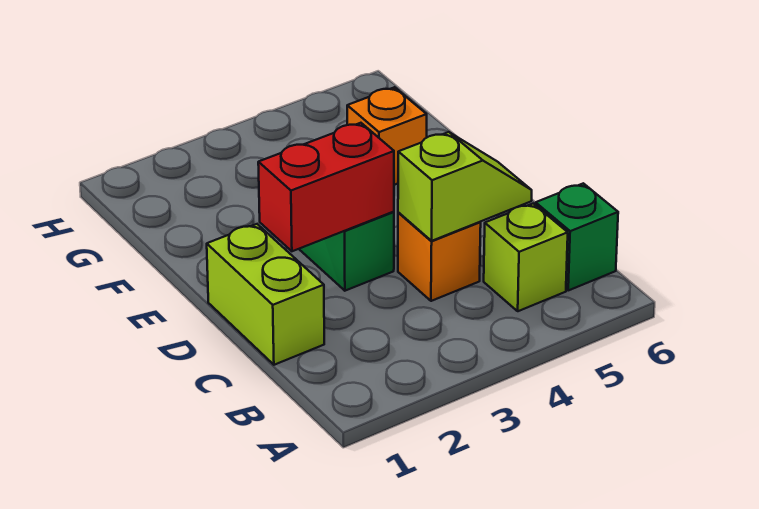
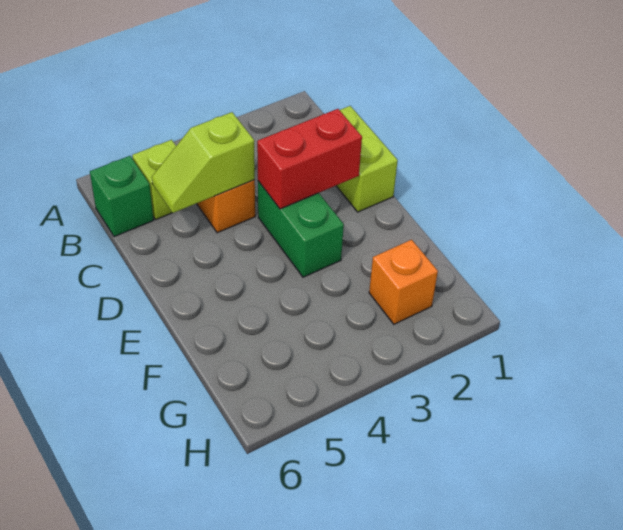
orange brick F5 level 1 -> orange brick G2 level 1

